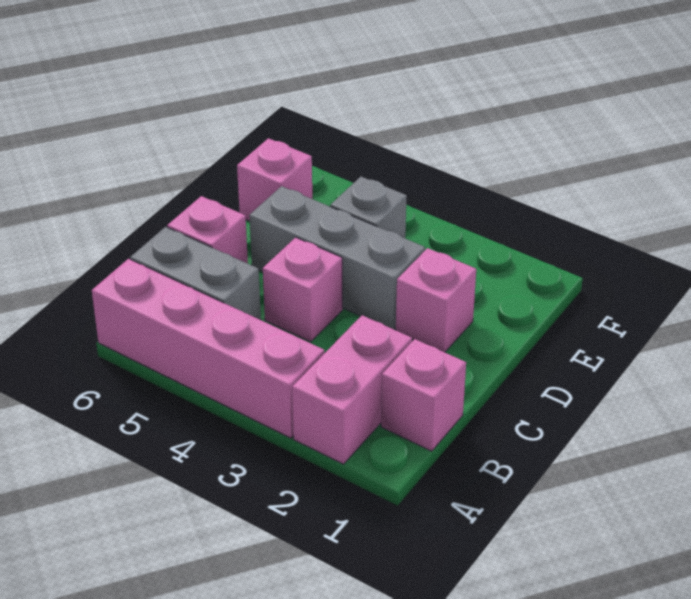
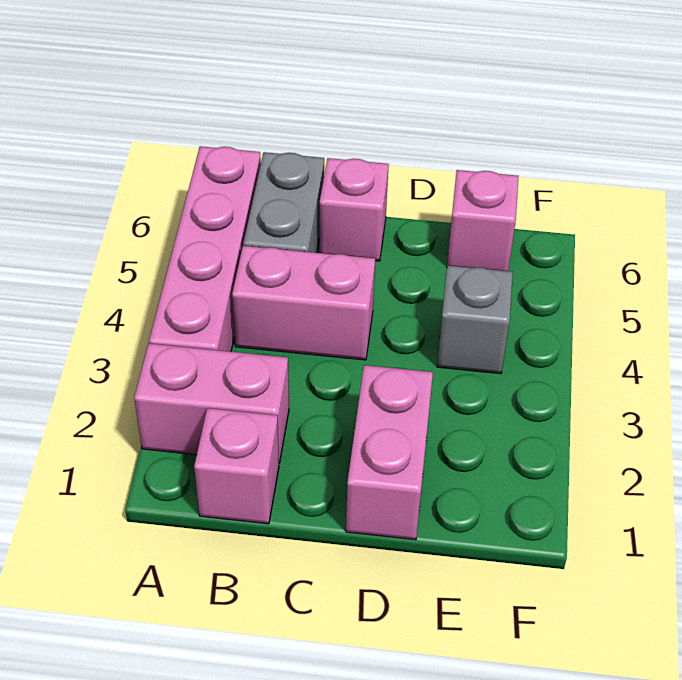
pink brick C4 level 1 -> pink brick B4:C4 level 1
pink brick D2 level 1 -> pink brick D1:D2 level 1
grey brick D3:D5 level 1 -> none

